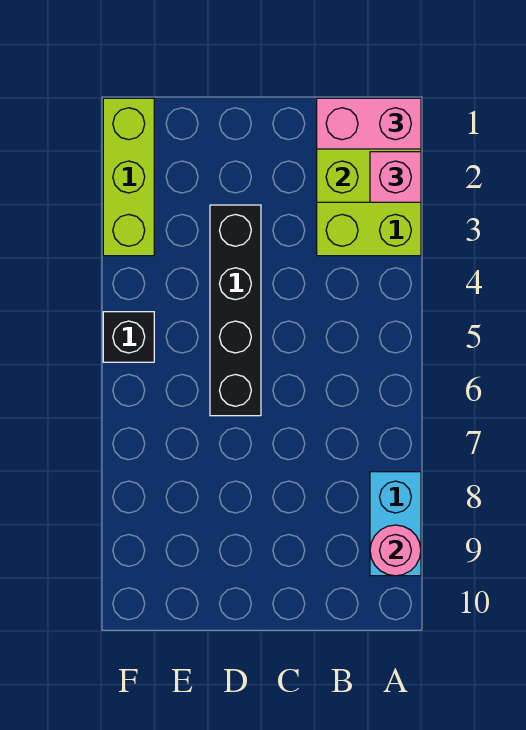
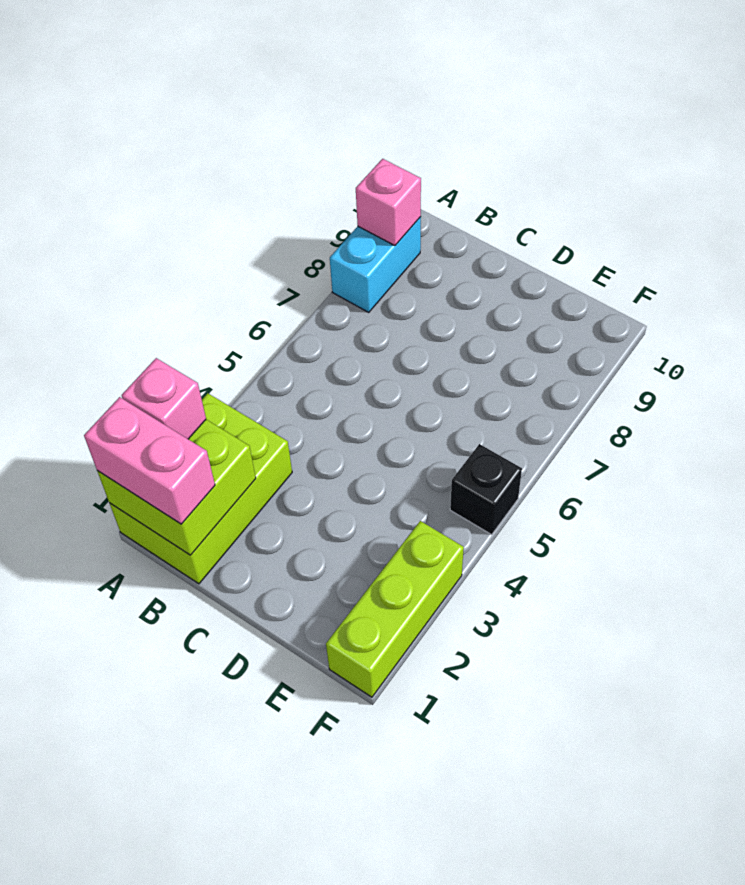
pink round brick A9 level 2 -> pink brick A9 level 2
black brick D3:D6 level 1 -> none

